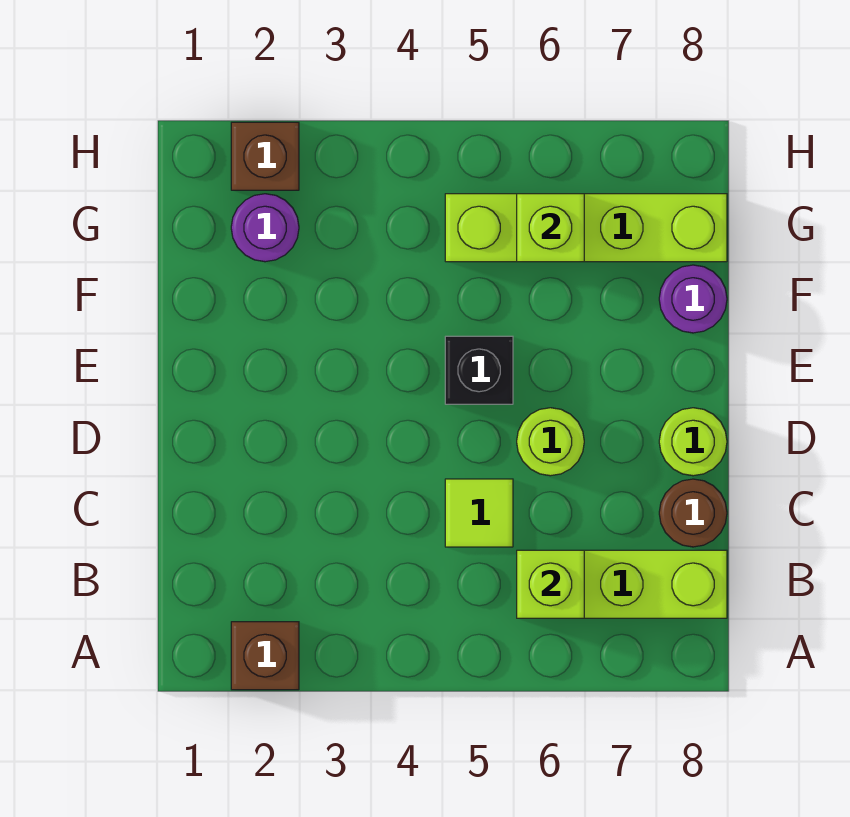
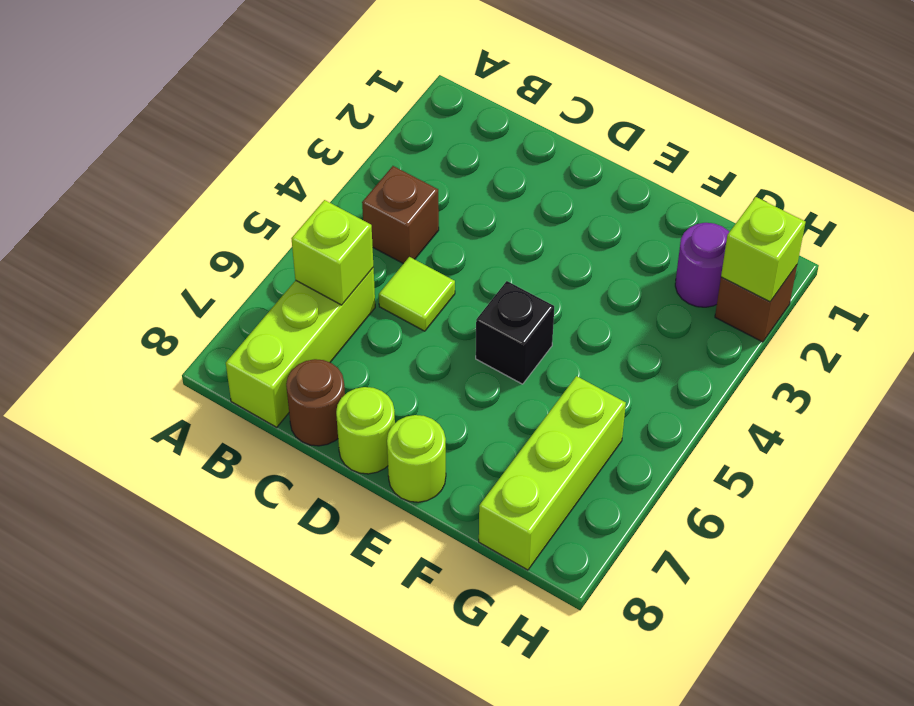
brown brick A2 level 1 -> brown brick B4 level 1
lime round brick D6 level 1 -> lime round brick E8 level 1
purple round brick F8 level 1 -> none
lime brick G5:G8 level 1 -> lime brick G6:G8 level 1
lime brick G6 level 2 -> lime brick H2 level 2

